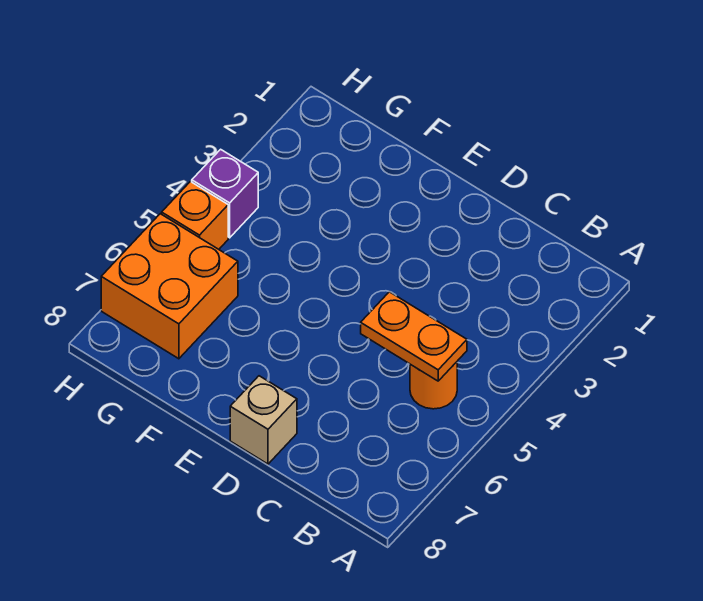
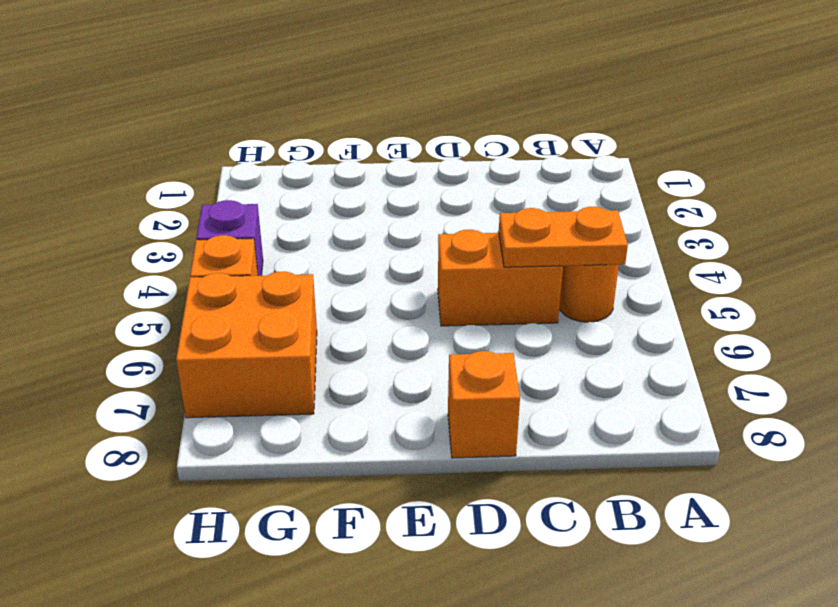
none -> orange brick C5:D5 level 1
tan brick D8 level 1 -> orange brick D8 level 1

